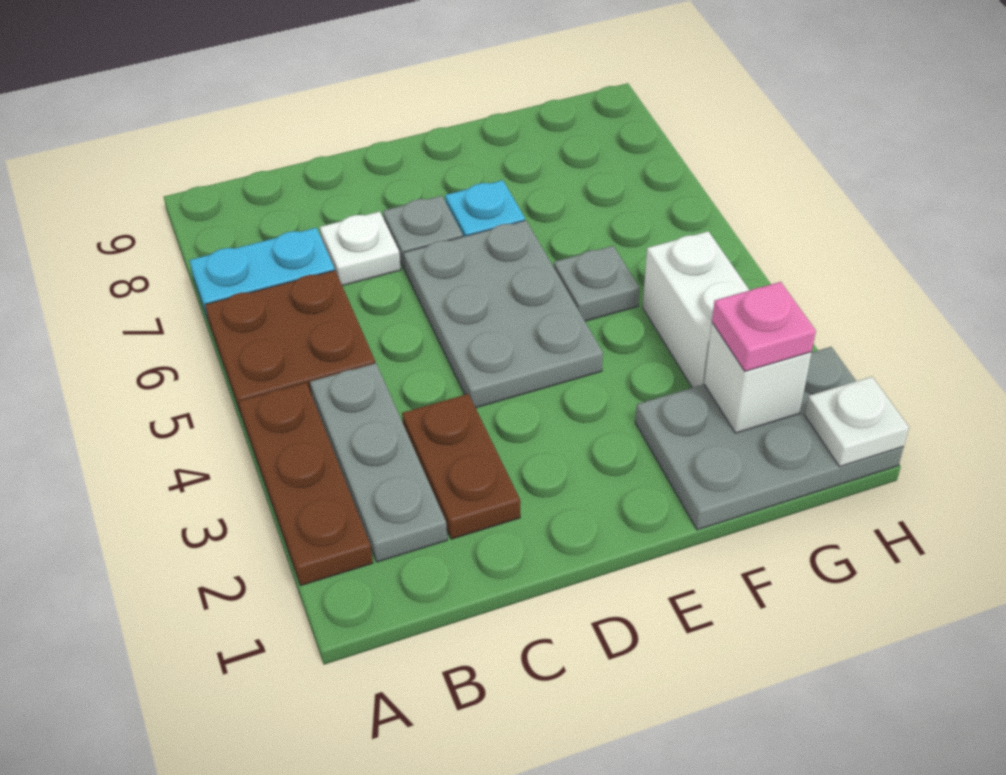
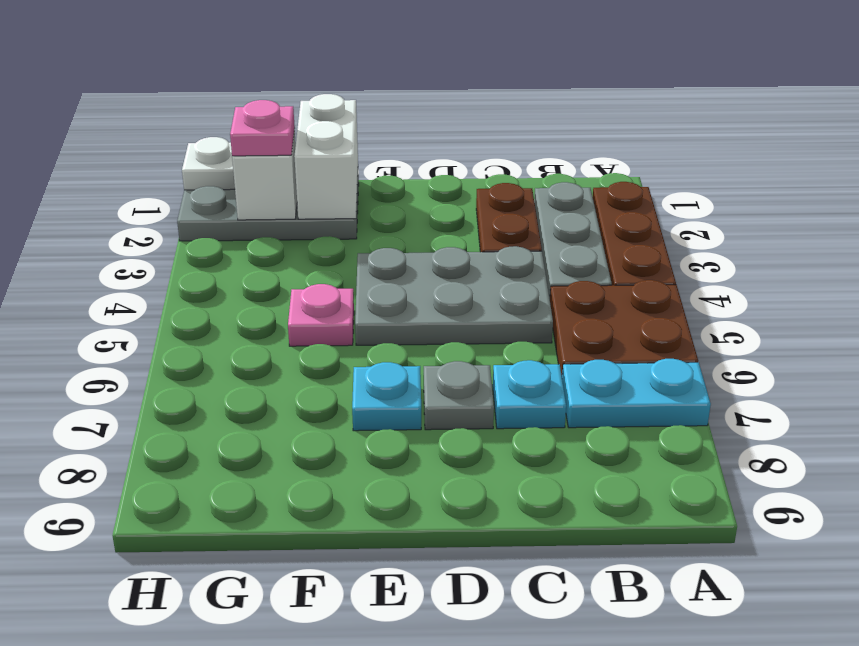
white plate C7 level 1 -> cyan plate C7 level 1
grey plate D4:E6 level 1 -> grey plate C4:E5 level 1
grey plate F5 level 1 -> pink plate F5 level 1
white brick G3:G4 level 1 -> white brick F1:F2 level 2

